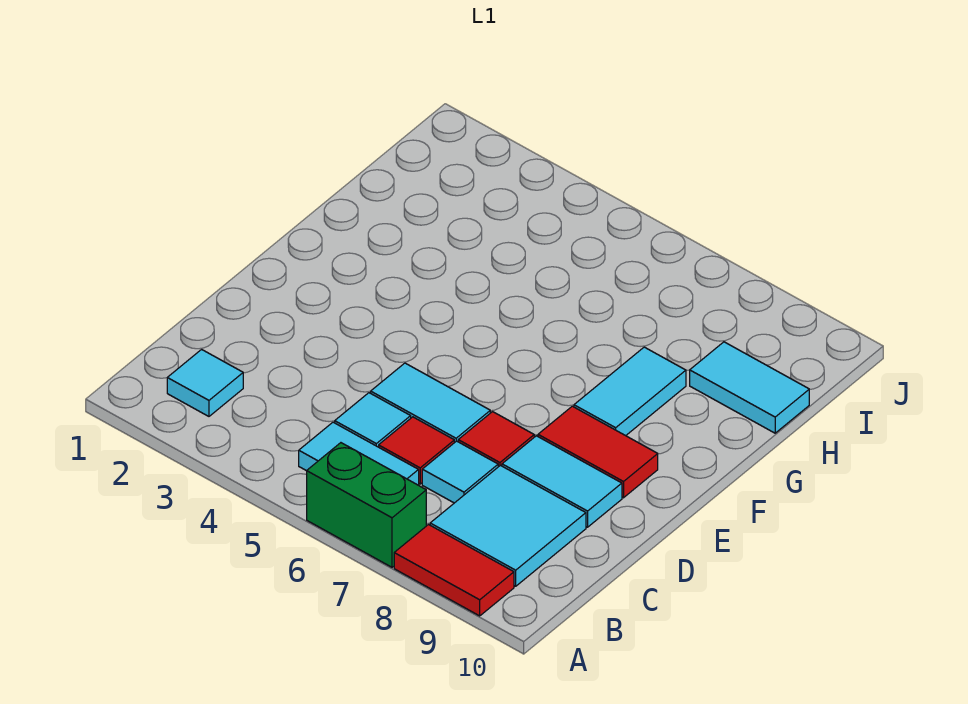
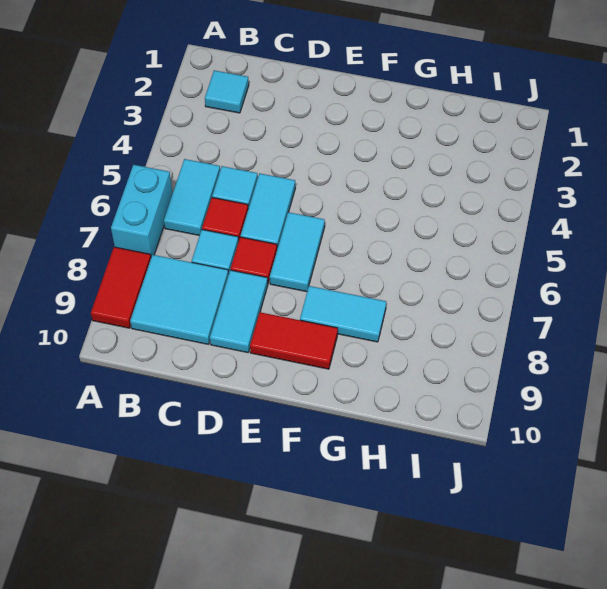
green brick A6:A7 level 1 -> cyan brick A6:A7 level 1
red tile E8:E9 level 1 -> red tile E9:F9 level 1
cyan tile H9:H10 level 1 -> cyan tile E6:E7 level 1

